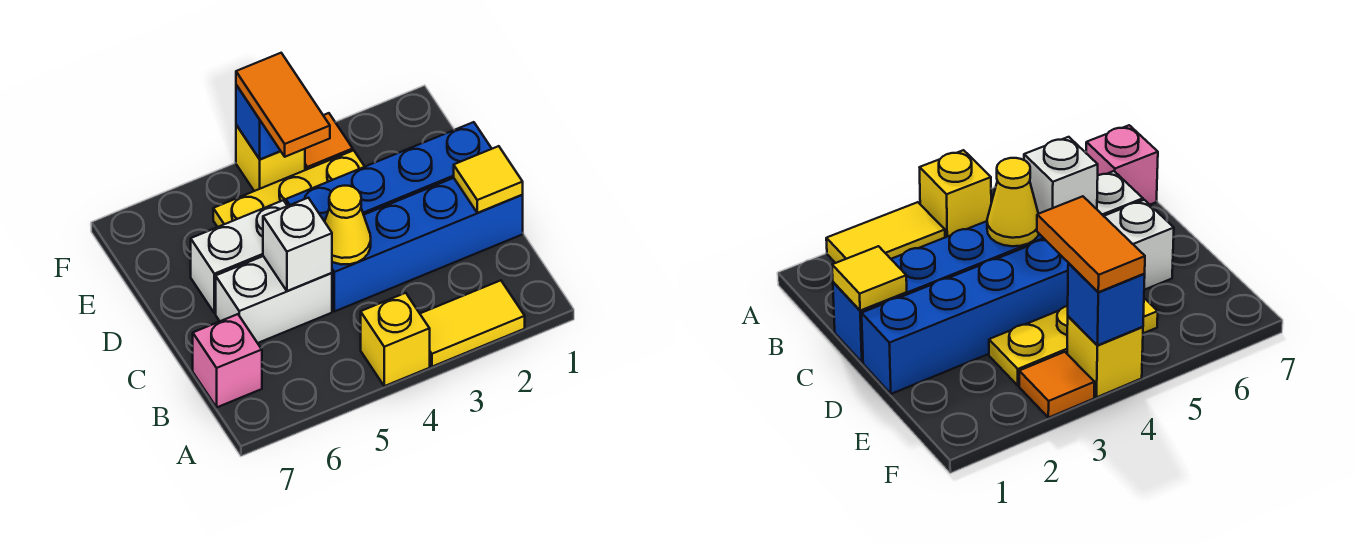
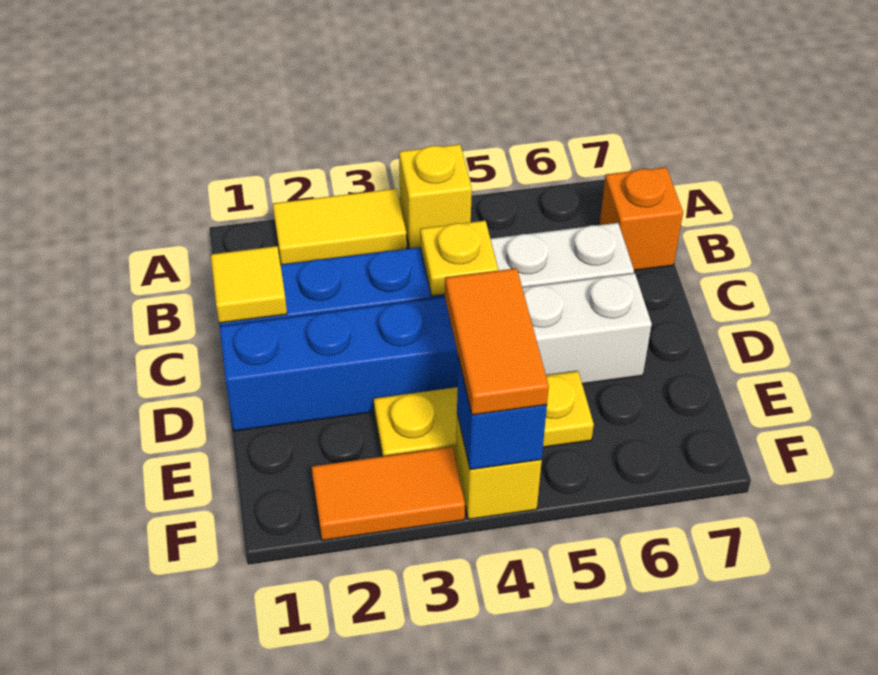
pink brick B7 level 1 -> orange brick B7 level 1
yellow cone C4 level 2 -> yellow plate C4 level 2
white brick C5 level 2 -> none
orange tile F3 level 1 -> orange tile F2:F3 level 1

